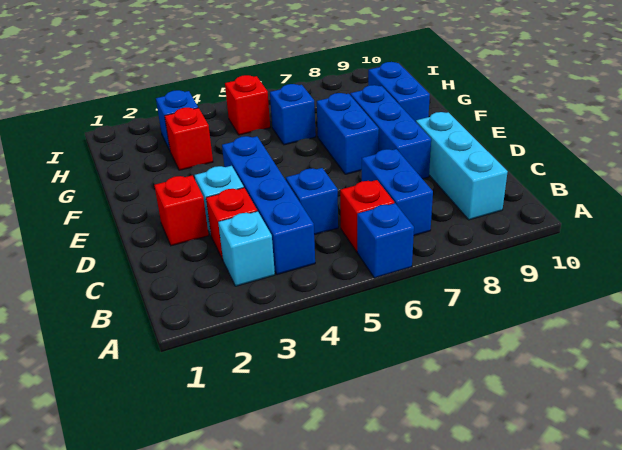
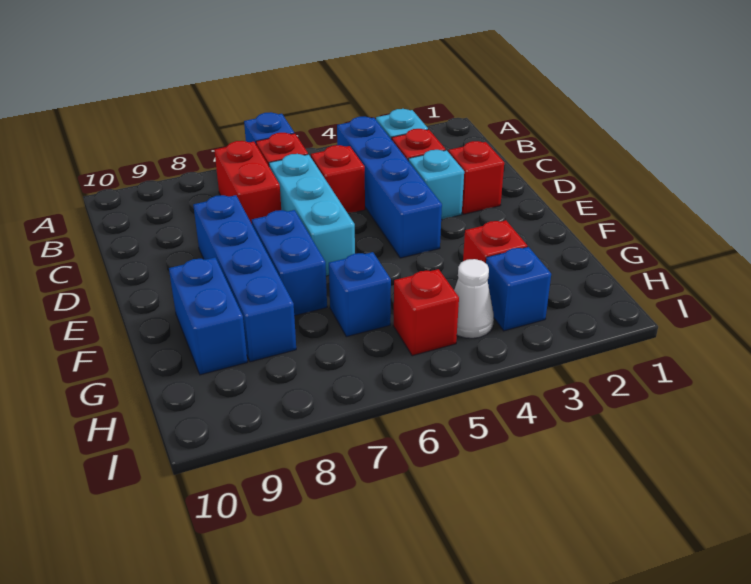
blue brick B7:C7 level 1 -> red brick B7:C7 level 1
cyan brick B9:D9 level 1 -> cyan brick C6:E6 level 1
blue brick C5 level 1 -> red brick C5 level 1
blue brick D8:F8 level 1 -> blue brick D8:G8 level 1
none -> white cone H4 level 1

